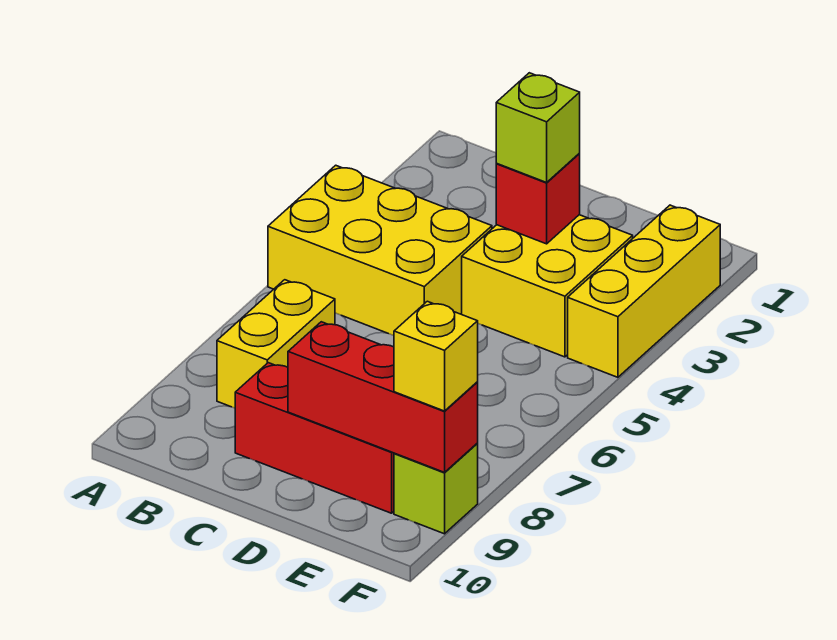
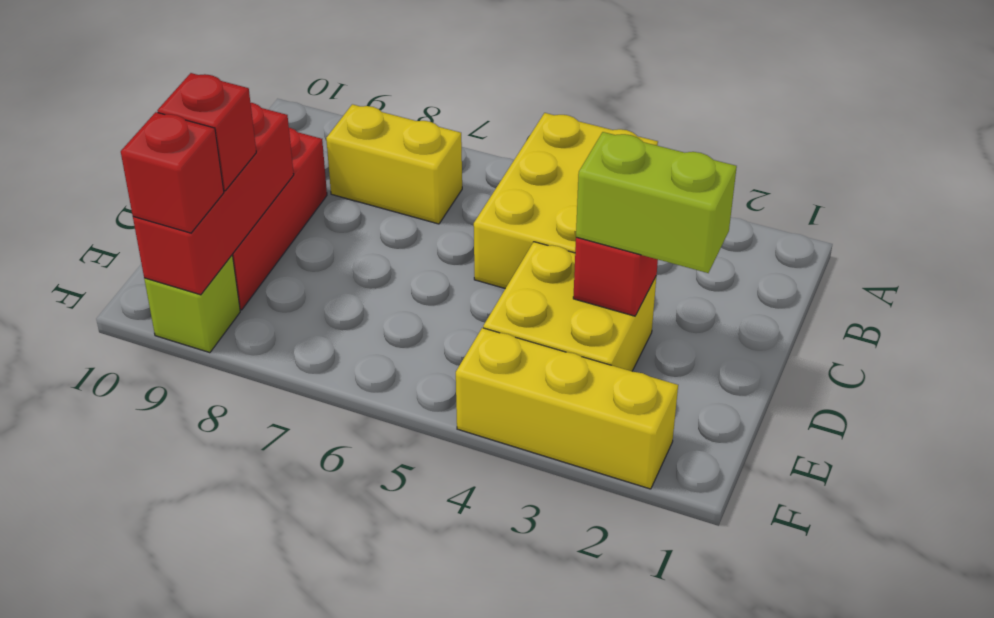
lime brick D3 level 3 -> lime brick D2:D3 level 3
none -> red brick E9 level 3
yellow brick F9 level 3 -> red brick F9 level 3

